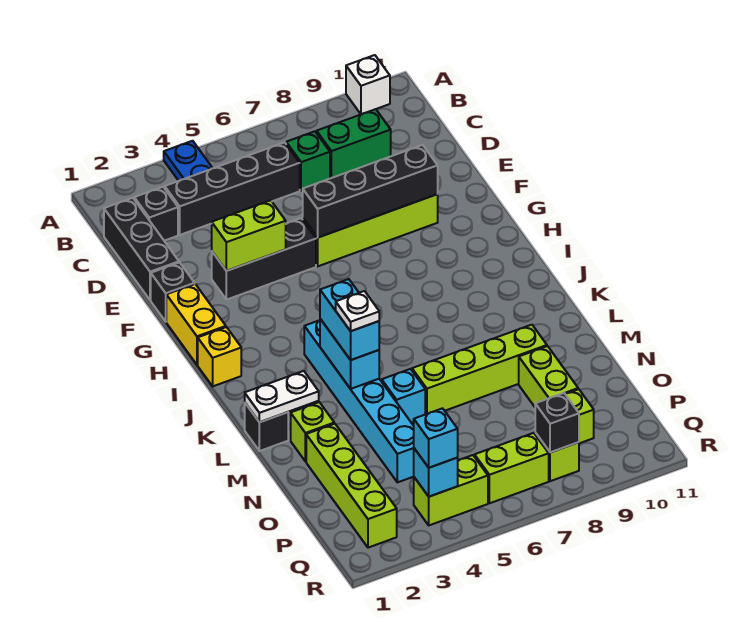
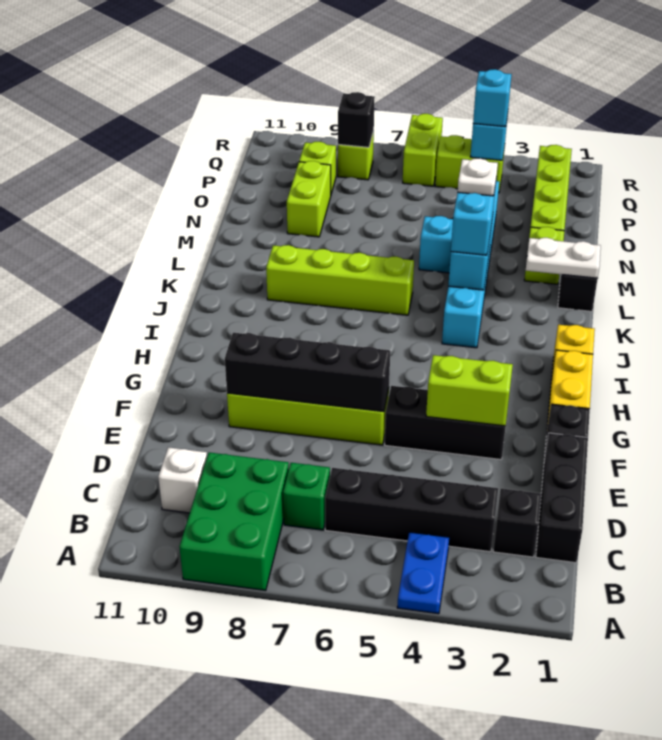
white brick A10 level 1 -> white brick C10 level 1
green brick C8:C9 level 1 -> green brick A8:C9 level 1
lime brick M6:M9 level 1 -> lime brick K6:K9 level 1
lime brick Q6:Q7 level 1 -> lime brick Q6:R6 level 1

